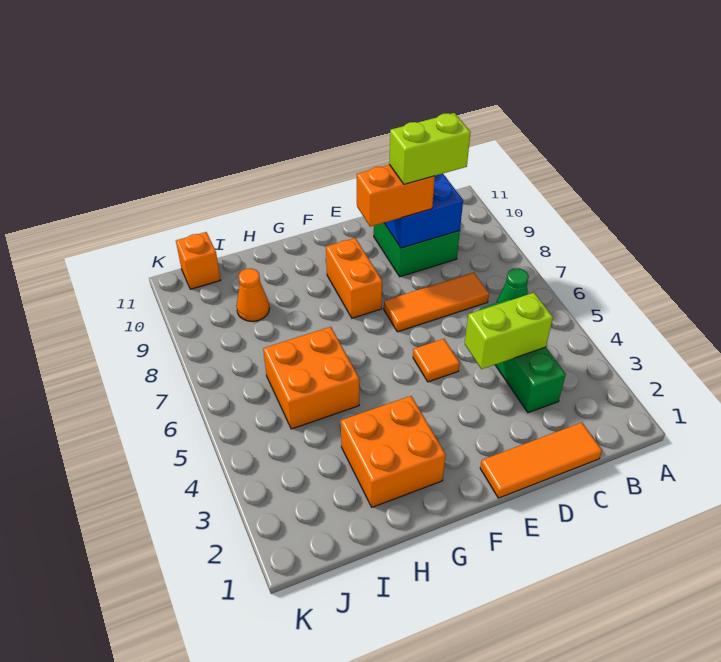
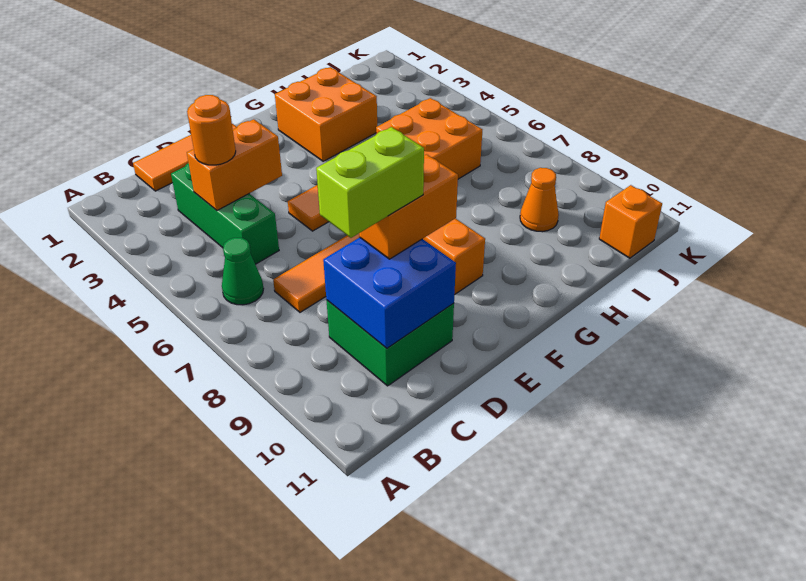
lime brick C4:D4 level 2 -> orange brick C4:D4 level 2
none -> orange round brick C4 level 3

